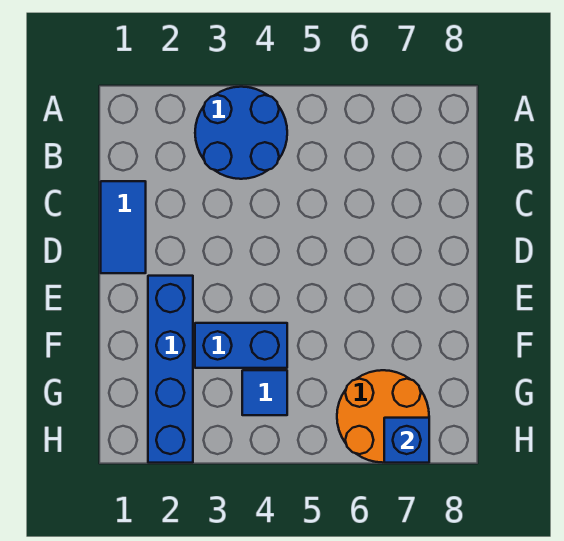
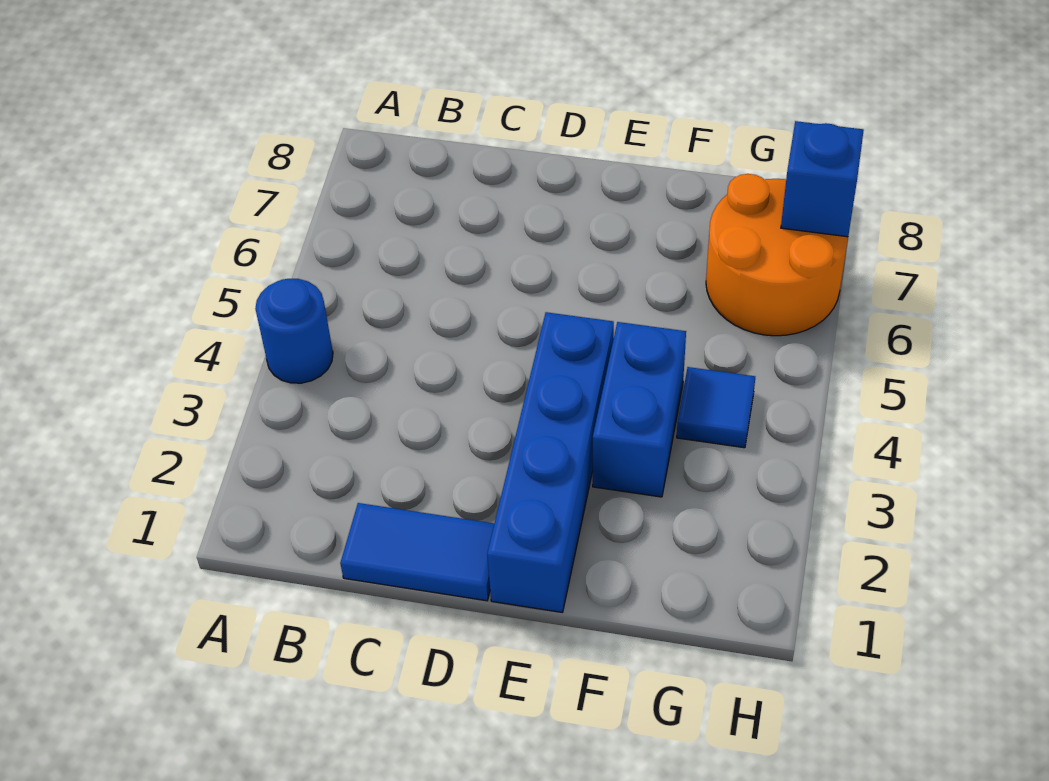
blue round brick A3:B4 level 1 -> blue round brick A4 level 1
blue brick E2:H2 level 1 -> blue brick E1:E4 level 1

